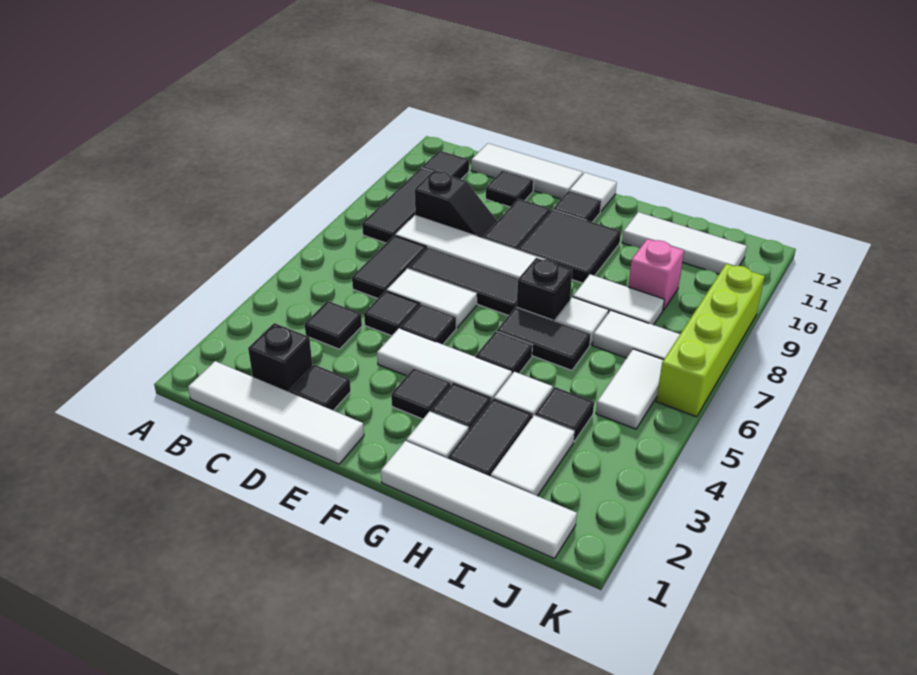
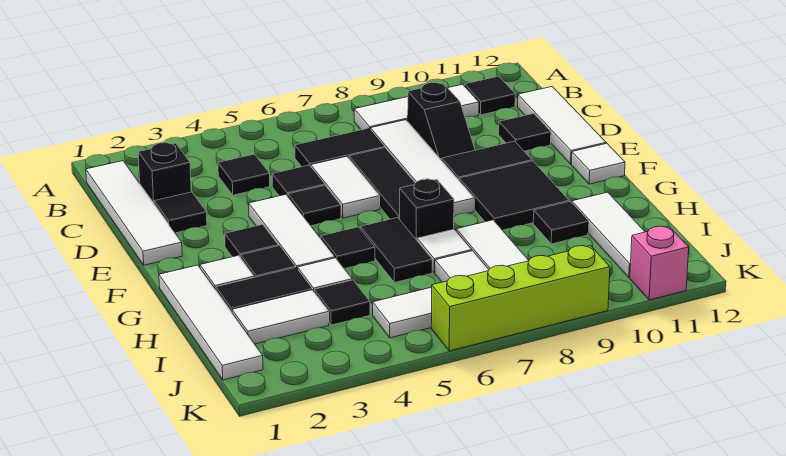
black tile B8:B10 level 1 -> white tile B8:B10 level 1
black tile F11 level 1 -> black tile H10 level 1
pink brick I9 level 1 -> pink brick K11 level 1

